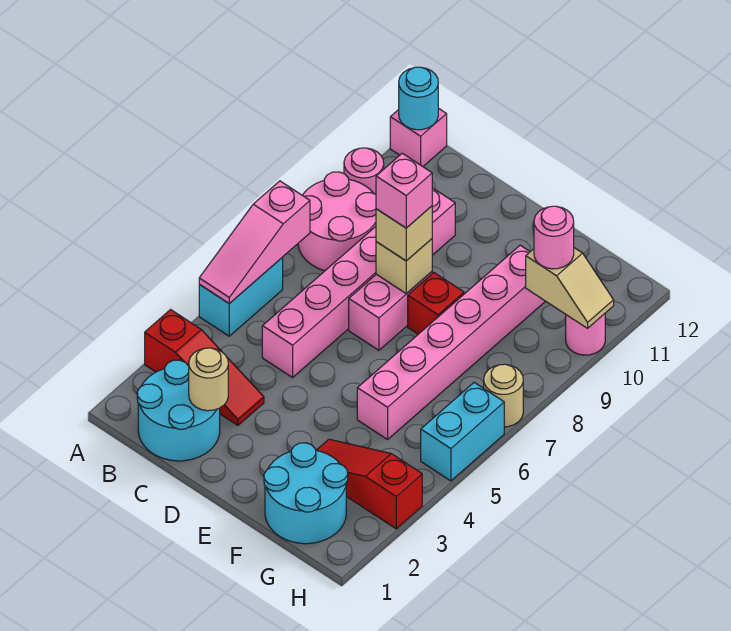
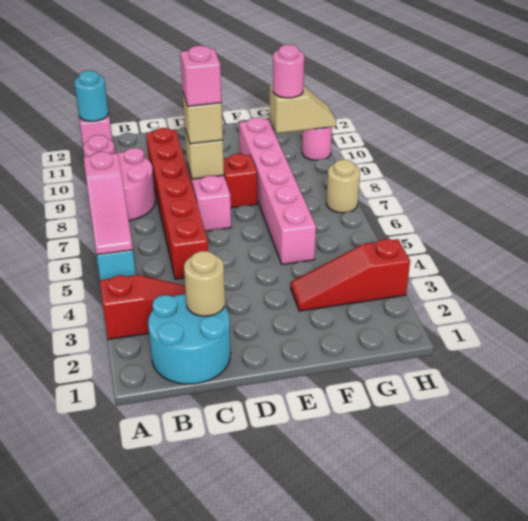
pink brick C5:C10 level 1 -> red brick C5:C10 level 1
cyan round brick F1:G2 level 1 -> none
cyan brick H5:H6 level 1 -> none

